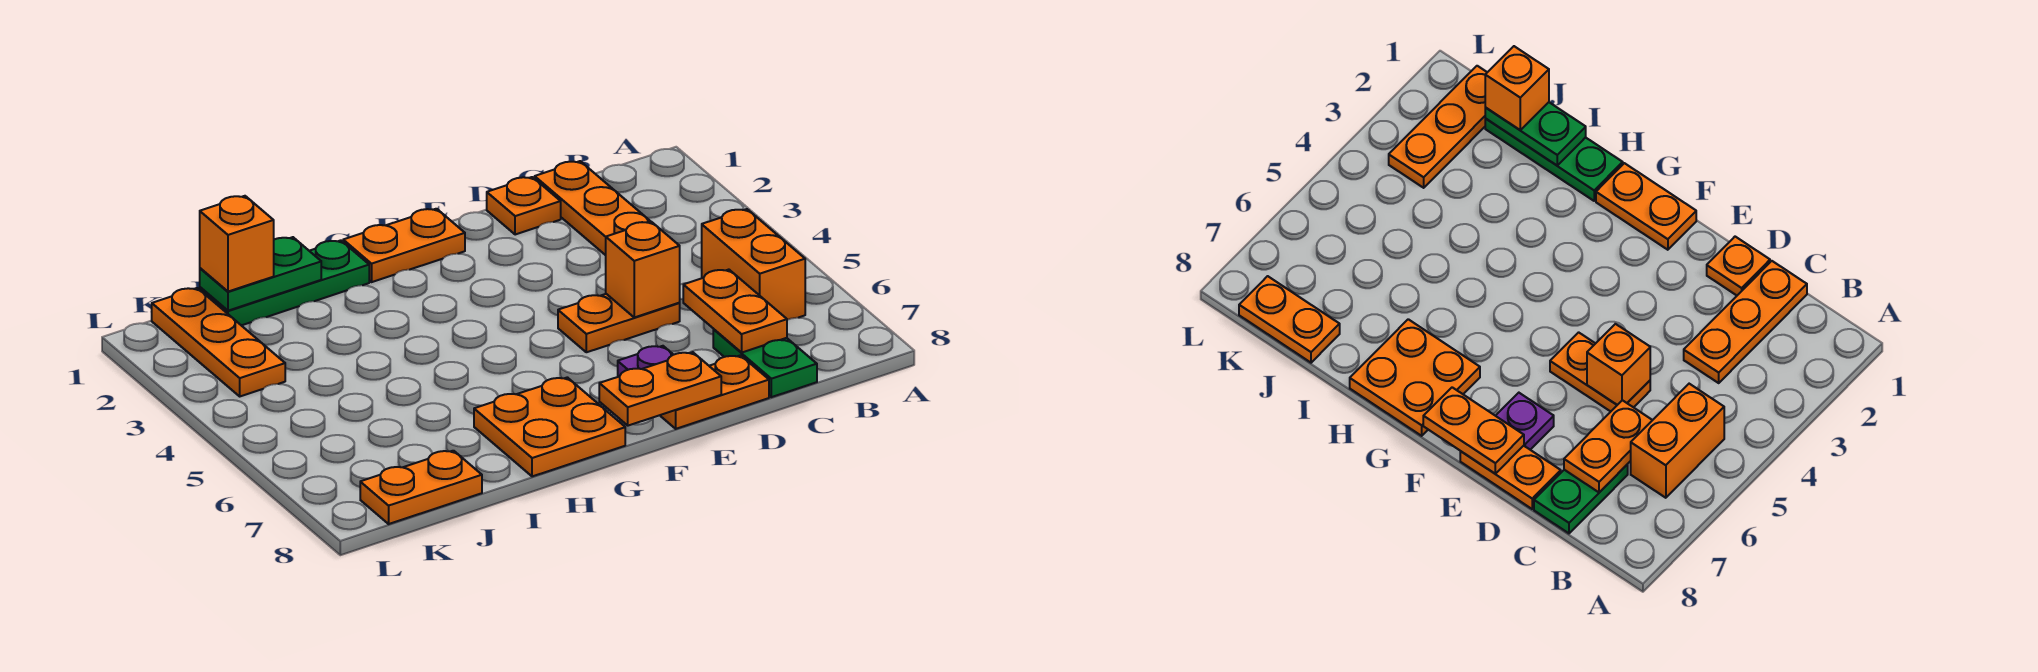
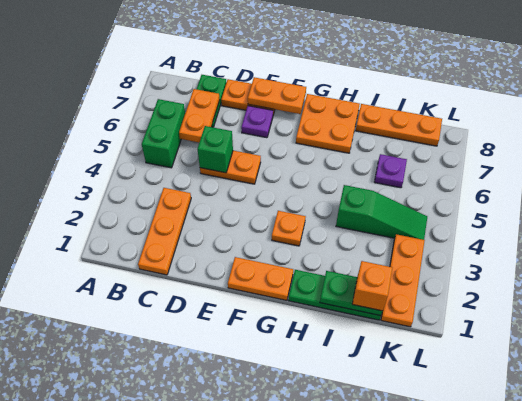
orange brick B5:B6 level 1 -> green brick B5:B6 level 1
orange plate D1 level 1 -> orange plate G3 level 1
orange brick D5 level 2 -> green brick D5 level 2
none -> green slope I4:K4 level 1 top I
none -> purple plate J6 level 1
orange plate J8:K8 level 1 -> orange plate I8:K8 level 1

